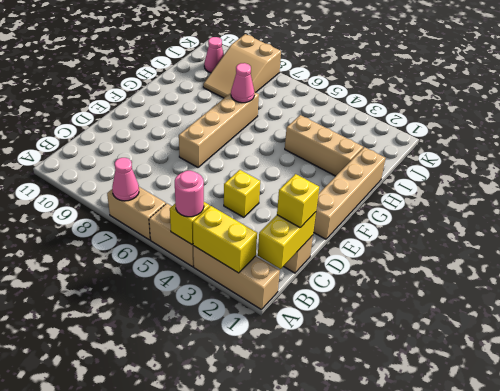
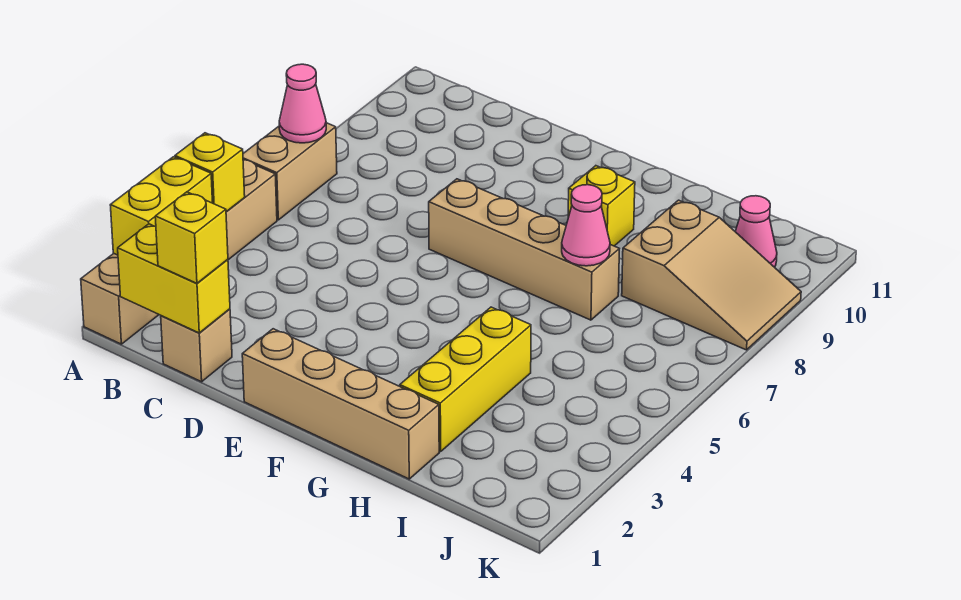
pink round brick A4 level 3 -> none
yellow brick D4 level 1 -> yellow brick G9 level 1
tan brick H2:H4 level 1 -> yellow brick H2:H4 level 1
tan slope I8:K9 level 1 top K -> tan slope I8:K9 level 1 top I

